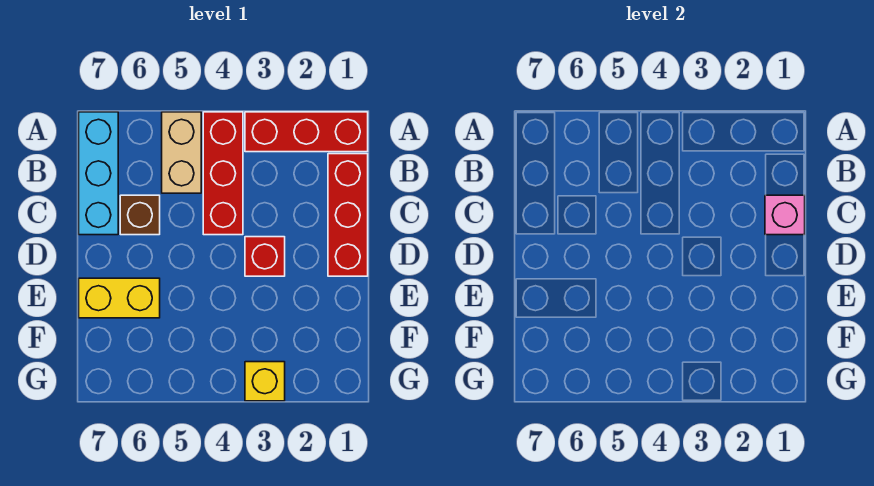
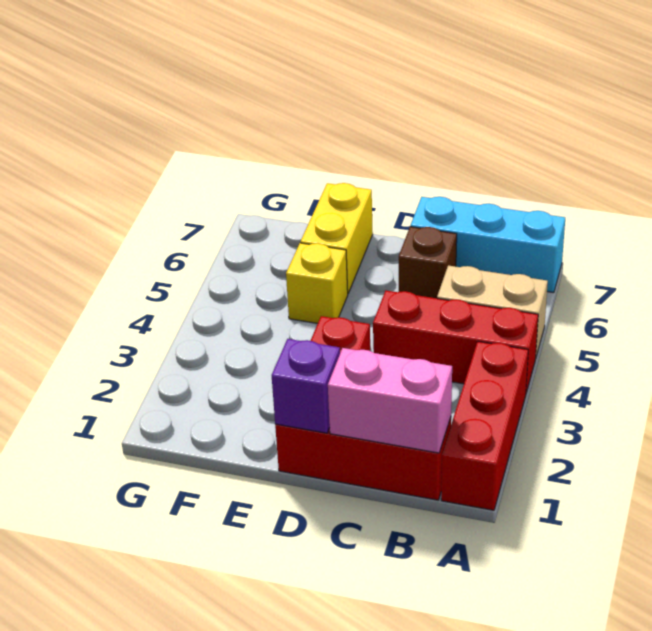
pink brick C1 level 2 -> pink brick B1:C1 level 2
none -> purple brick D1 level 2
yellow brick G3 level 1 -> yellow brick E5 level 1

